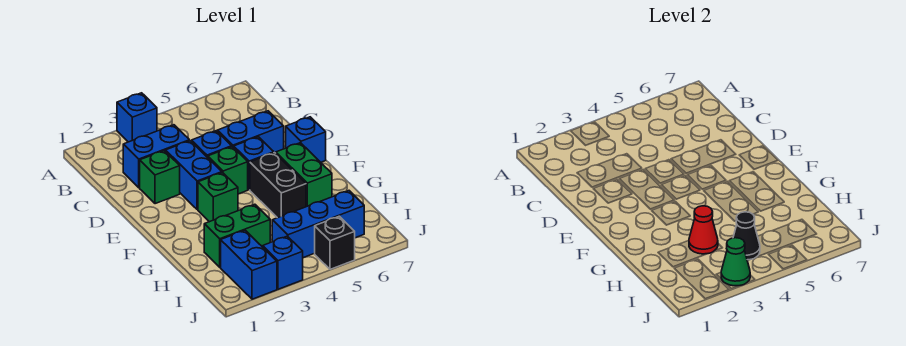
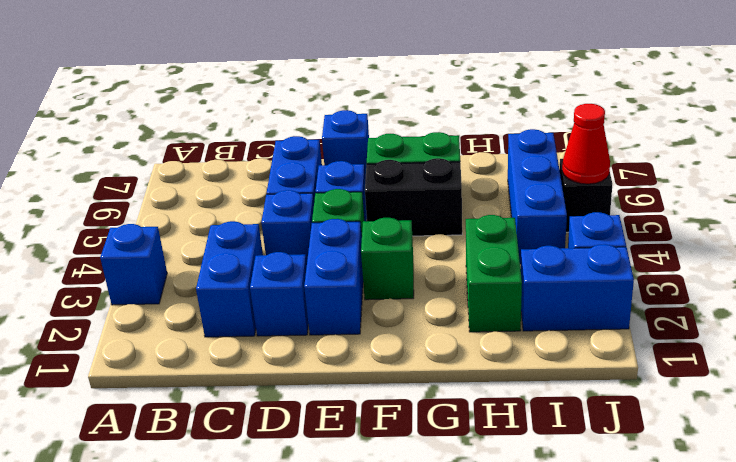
green brick D2 level 1 -> blue brick D2 level 1
blue brick D3:E3 level 1 -> blue brick E2:E3 level 1
red cone H3 level 2 -> red cone J5 level 2
black cone I4 level 2 -> none
green cone J3 level 2 -> none

